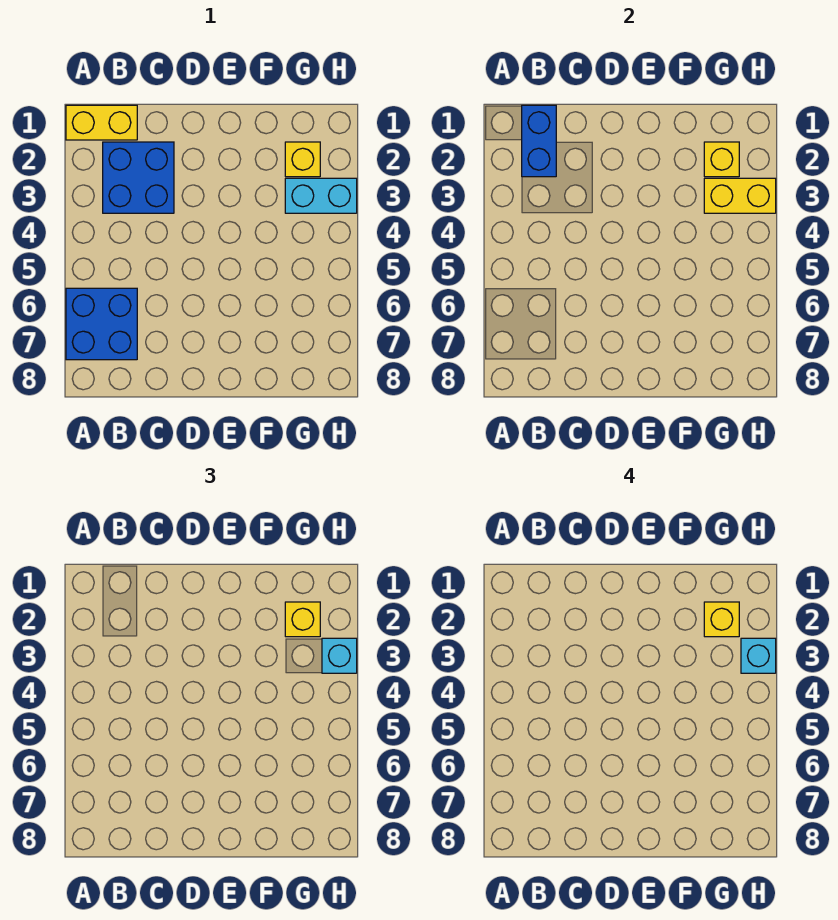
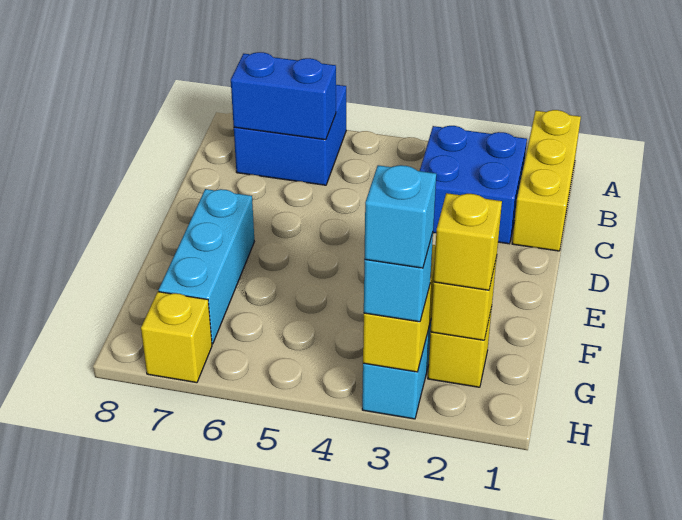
yellow brick A1:B1 level 1 -> yellow brick A1:C1 level 1
blue brick B1:B2 level 2 -> blue brick B6:B7 level 2
none -> cyan brick E7:G7 level 1
yellow brick G2 level 4 -> yellow brick H7 level 1

